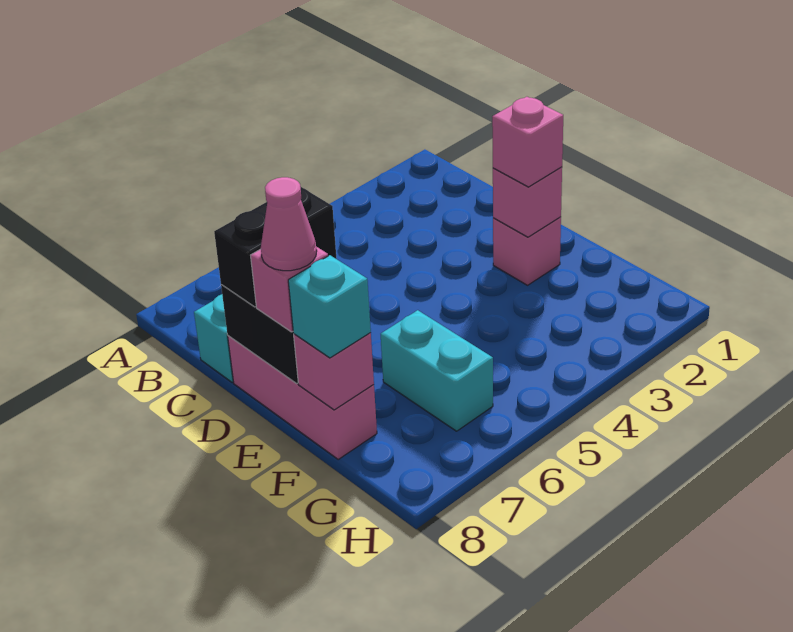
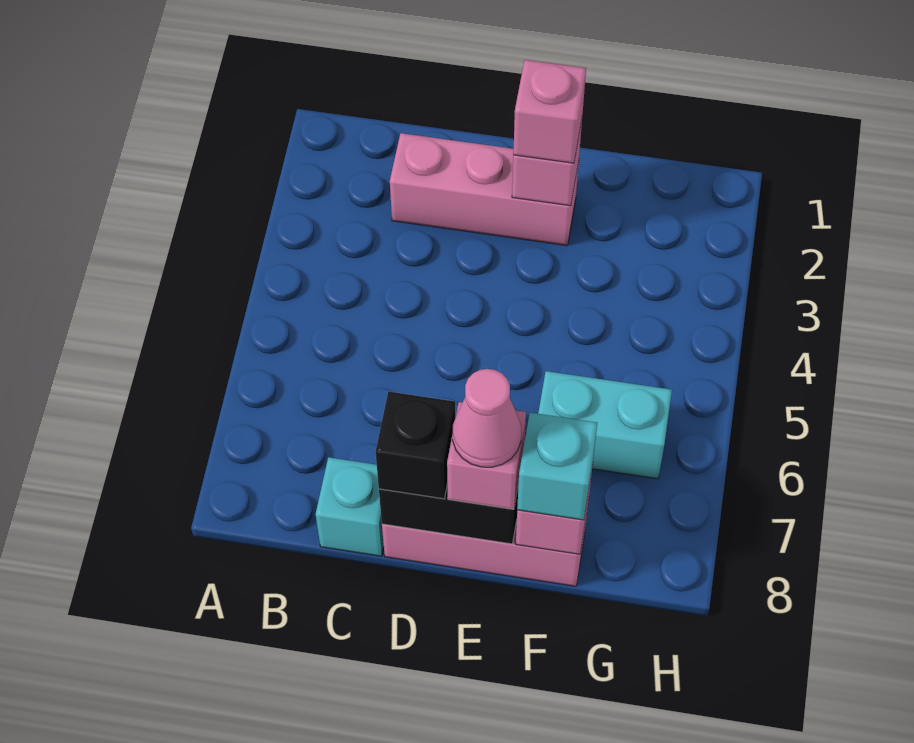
black brick D7:D8 level 3 -> black brick D8 level 3
pink brick E2 level 1 -> pink brick C2:E2 level 1

